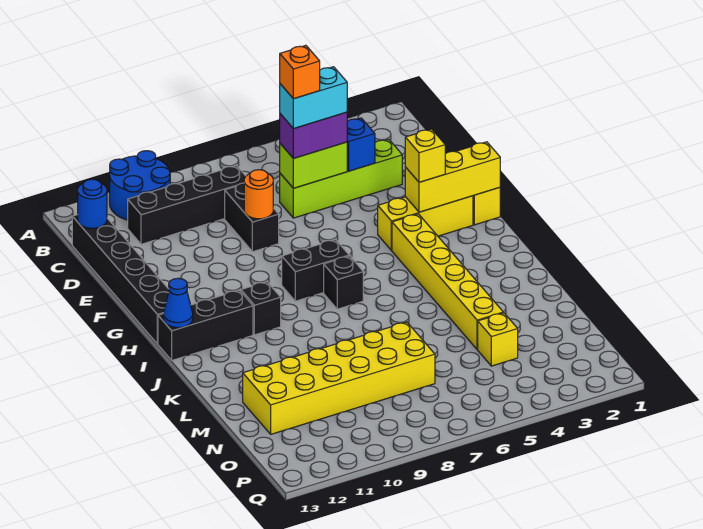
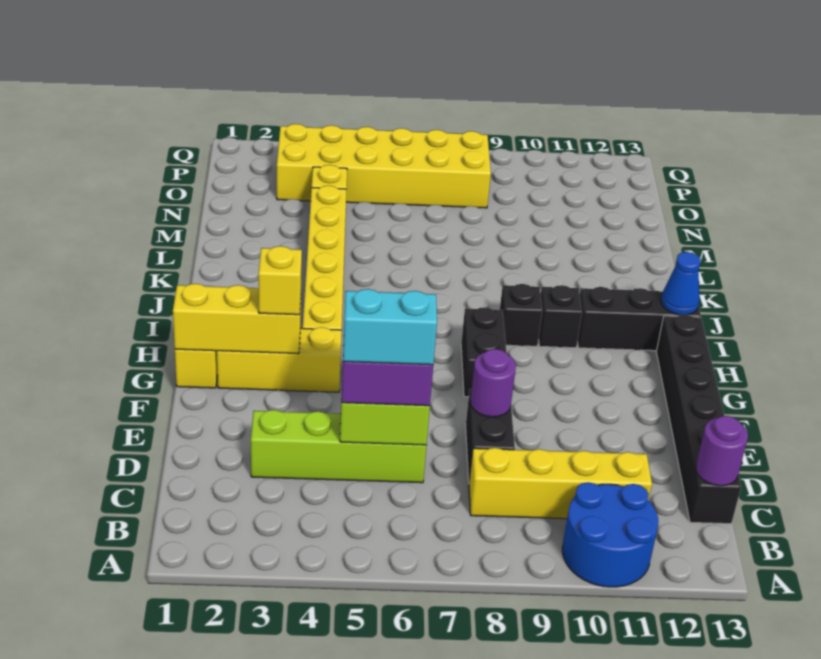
black brick C8:C11 level 1 -> yellow brick C8:C11 level 1
blue round brick C13 level 2 -> purple round brick C13 level 2
blue brick D4 level 2 -> none
orange brick D6 level 5 -> none
orange round brick E8 level 2 -> purple round brick E8 level 2
black brick H7:H8 level 1 -> black brick G8:H8 level 1
black brick I7 level 1 -> black brick I9 level 1
yellow brick M7:N12 level 1 -> yellow brick O3:P8 level 1

